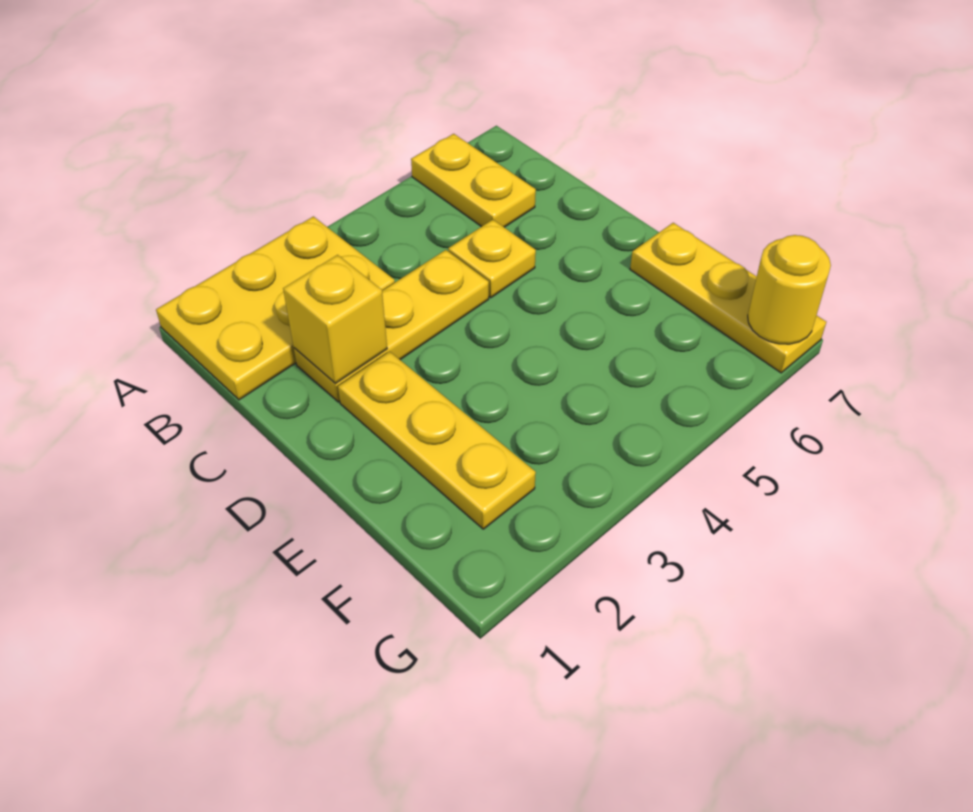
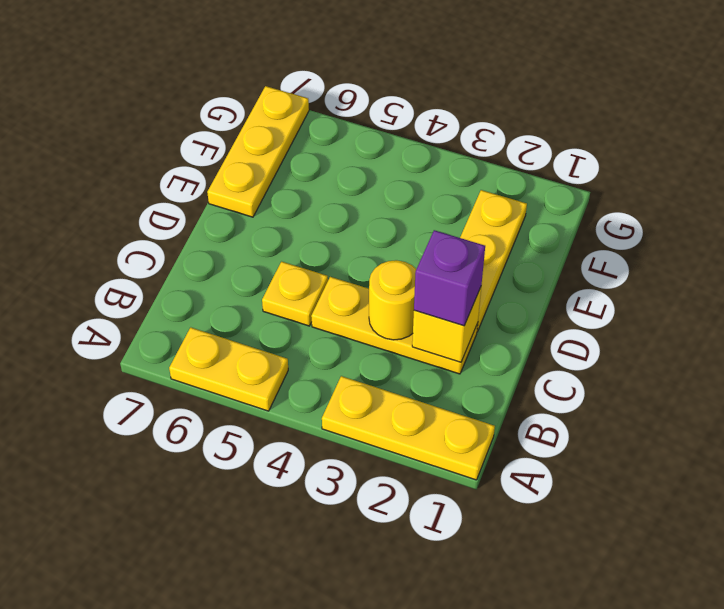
yellow plate A1:B3 level 1 -> yellow plate A1:A3 level 1
yellow plate A6:B6 level 1 -> yellow plate A5:A6 level 1
none -> purple brick C2 level 3
yellow round brick G7 level 2 -> yellow round brick C3 level 2

